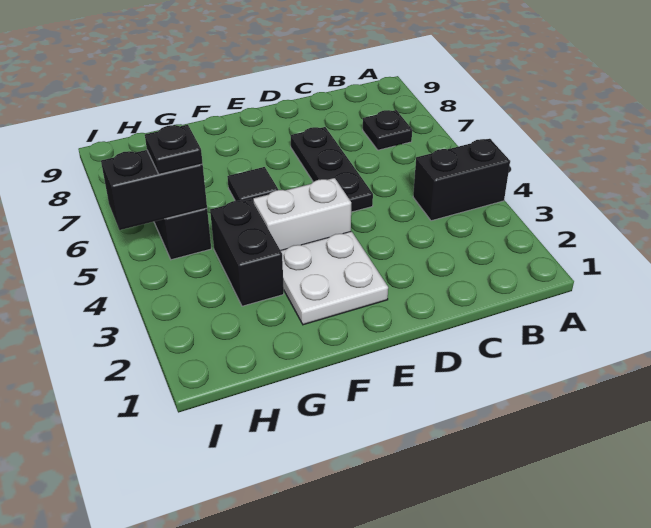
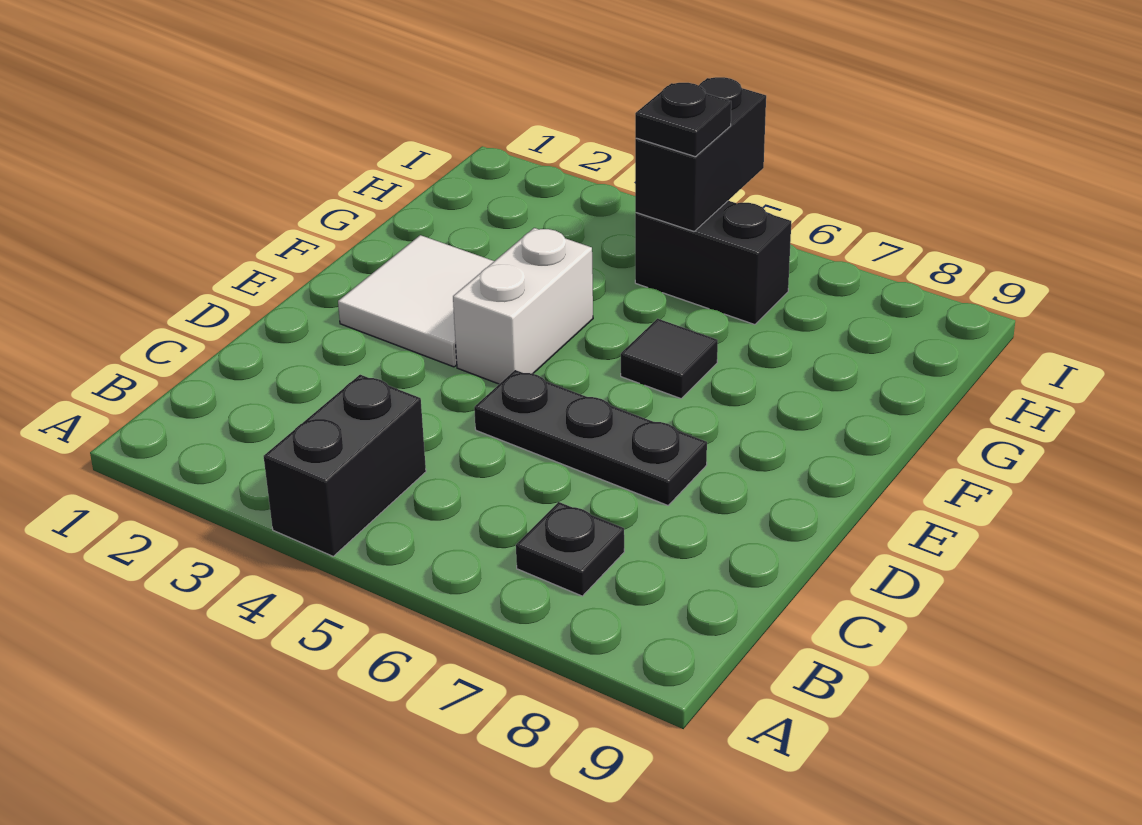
white plate E2:F3 level 1 -> white tile E2:F3 level 1
black brick G3:G4 level 1 -> none

